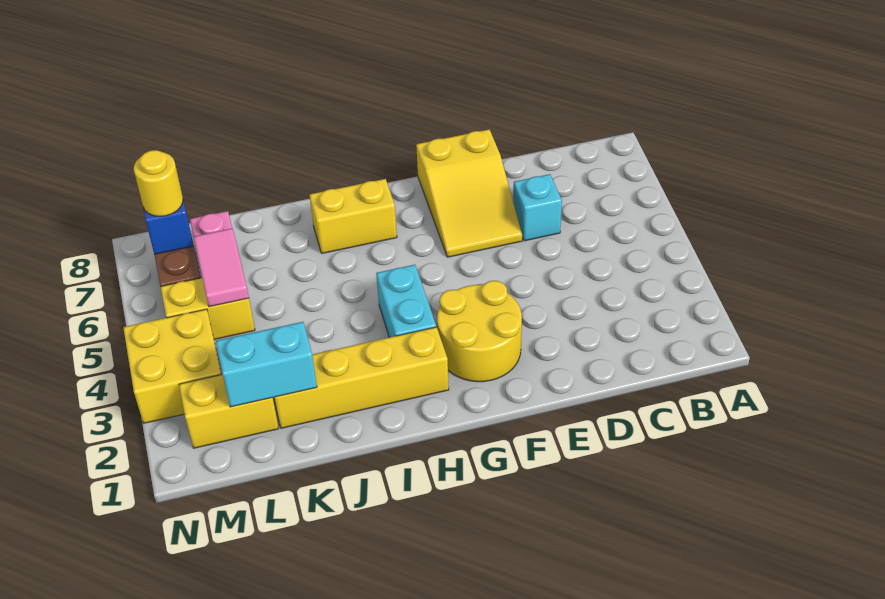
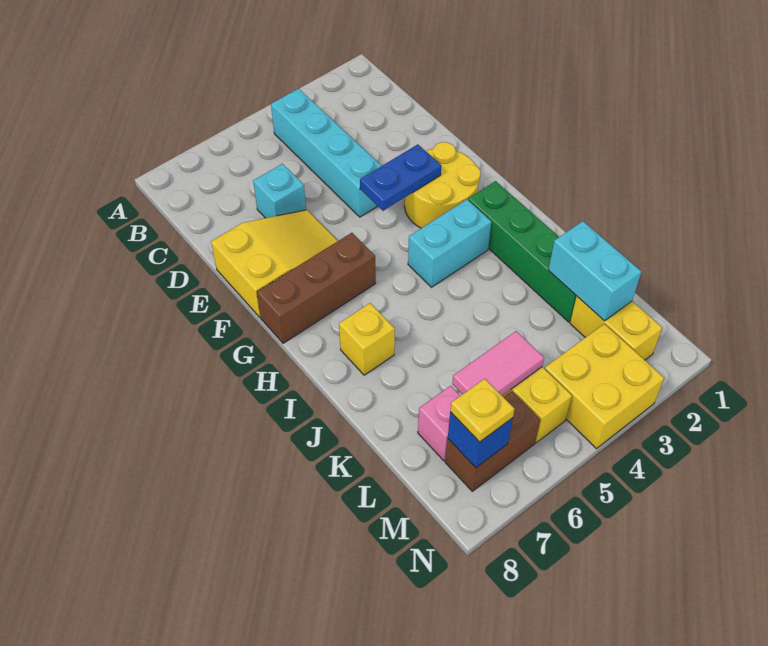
none -> cyan brick B4:E4 level 1
none -> blue plate F3:F4 level 2
none -> brown brick G6:G8 level 1
yellow brick H2:K2 level 1 -> green brick H2:K2 level 1
yellow brick H7:I7 level 1 -> yellow brick I7 level 1
yellow round brick M7 level 3 -> yellow plate M7 level 3

